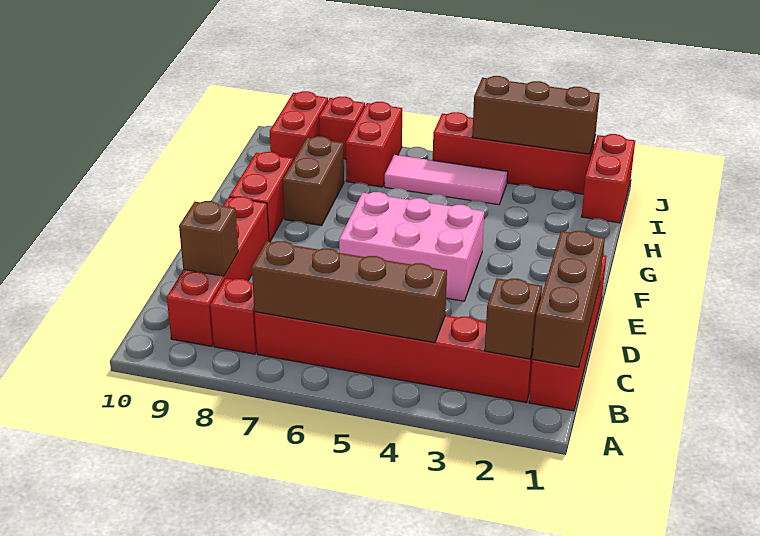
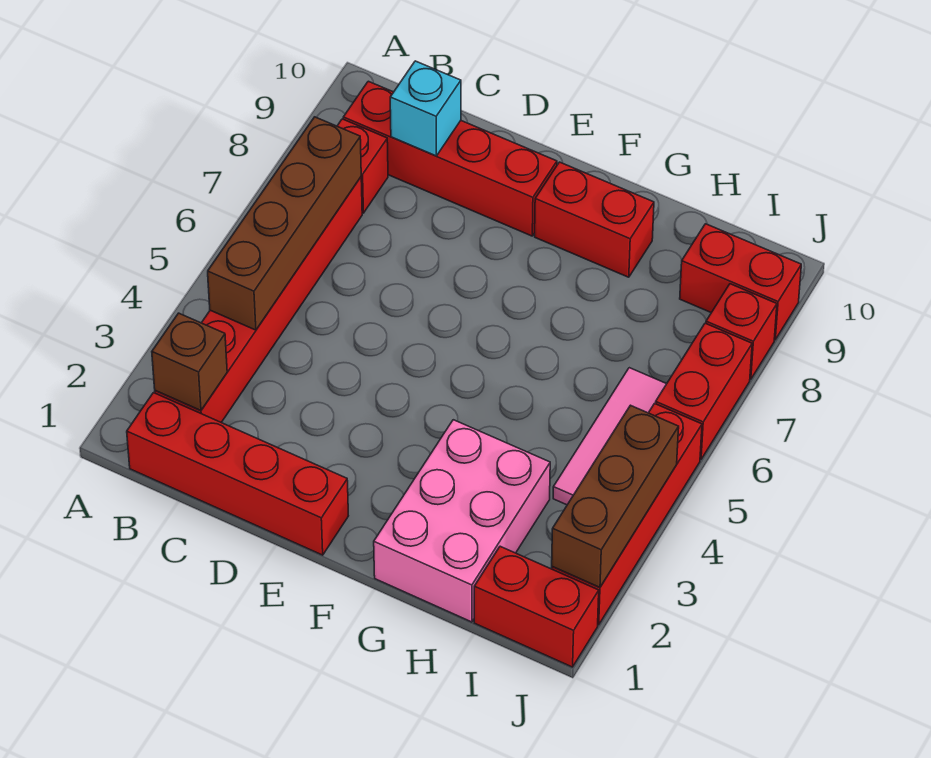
brown brick B1:D1 level 2 -> none
brown brick C9 level 2 -> cyan brick C9 level 2
pink brick E4:F6 level 1 -> pink brick G1:H3 level 1
brown brick G8:H8 level 1 -> none
red brick I7:J7 level 1 -> red brick J6:J7 level 1

